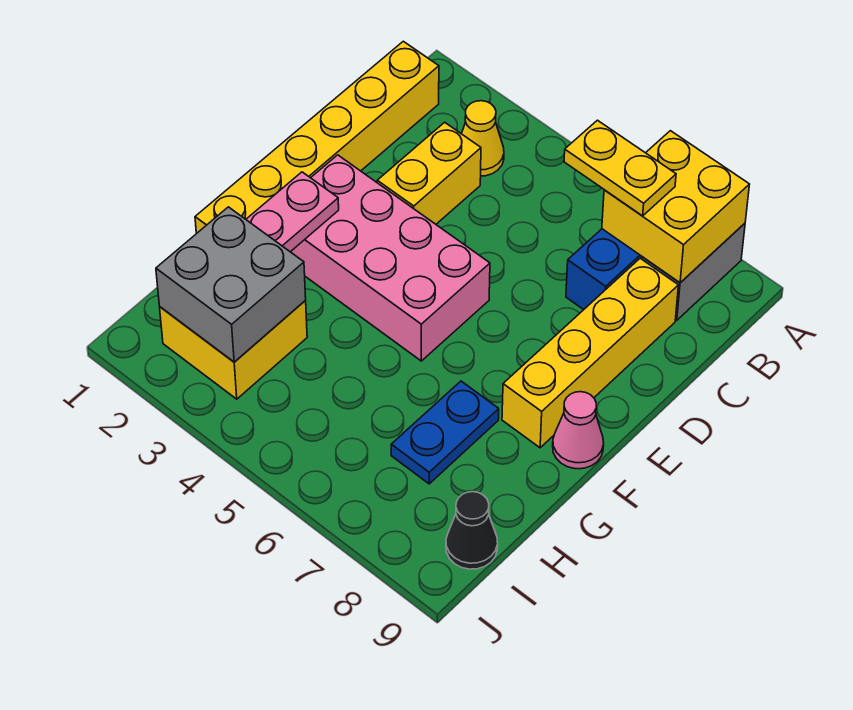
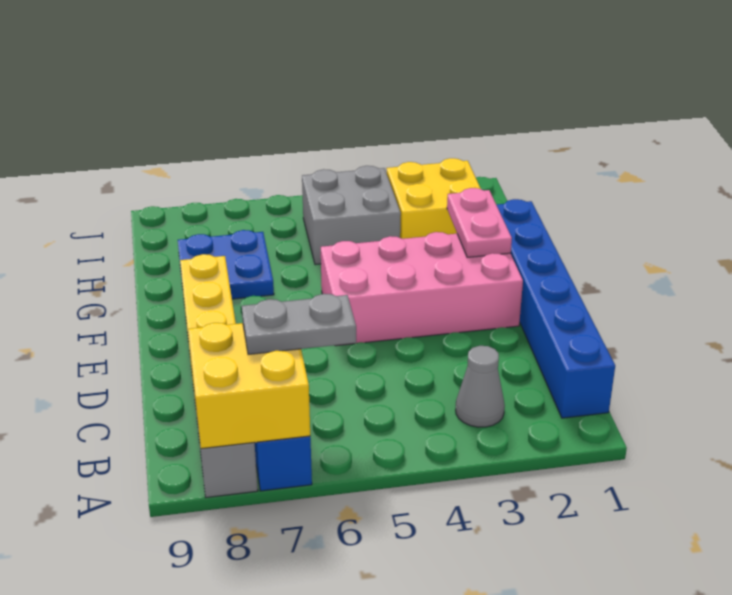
yellow brick B1:G1 level 1 -> blue brick B1:G1 level 1
yellow cone B3 level 1 -> grey cone B3 level 1
yellow plate B6:B7 level 3 -> grey plate B6:B7 level 3
yellow brick C3:D3 level 1 -> none
pink cone F9 level 1 -> none
blue plate G7:H7 level 1 -> blue plate G7:H8 level 1
grey brick H2:I3 level 2 -> grey brick H4:I5 level 1
black cone I9 level 1 -> none

